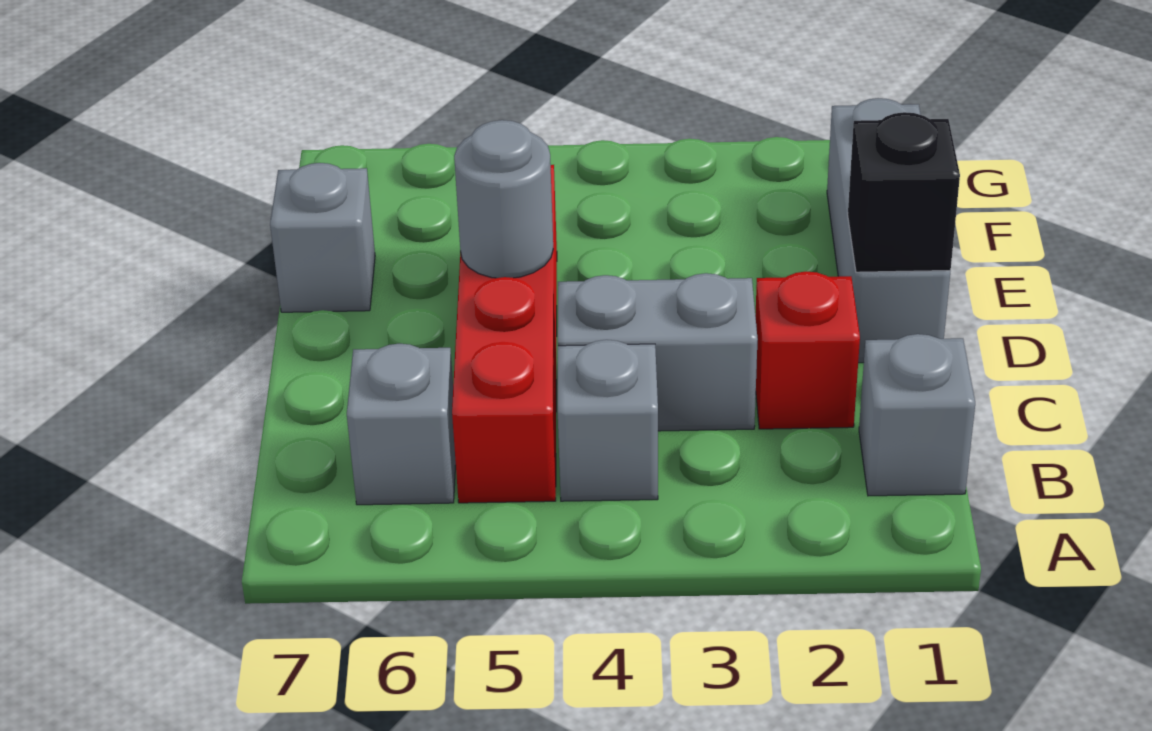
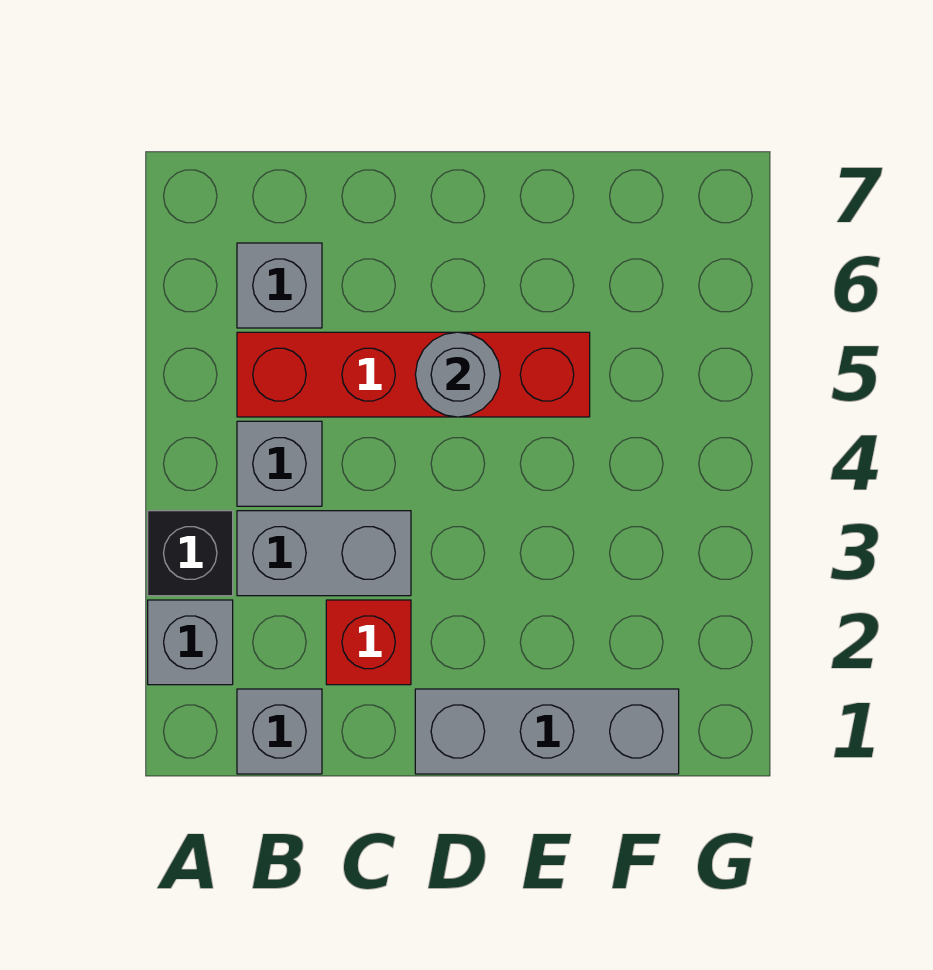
grey brick C3:C4 level 1 -> grey brick B3:C3 level 1
black brick D1 level 2 -> black brick A3 level 1
grey brick E7 level 1 -> grey brick A2 level 1

